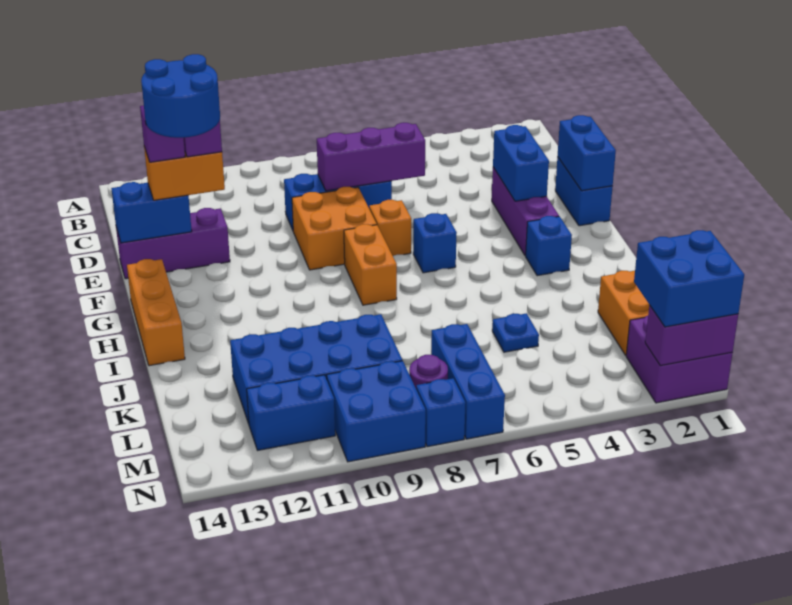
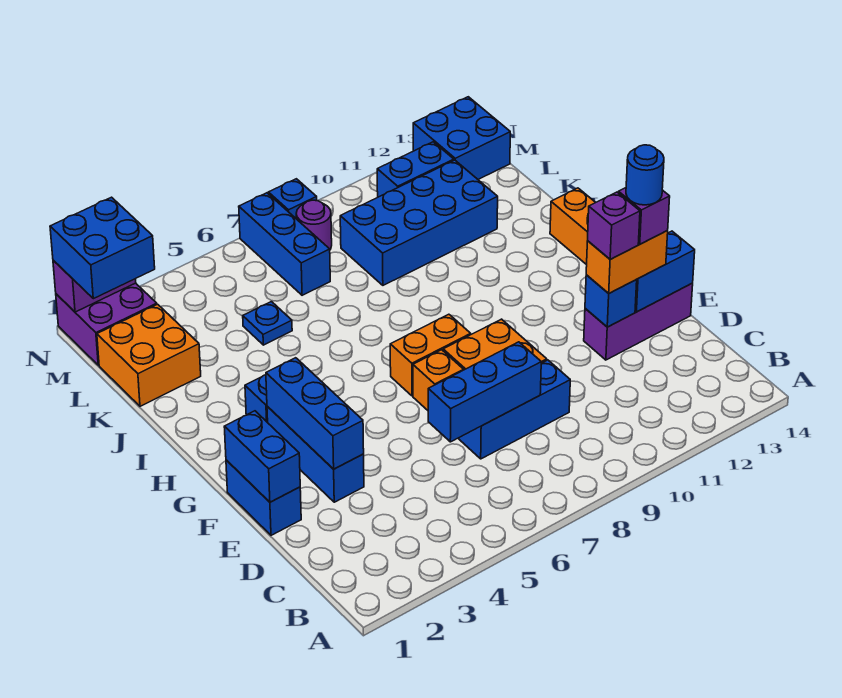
purple brick D6:D8 level 2 -> blue brick D6:D8 level 2
purple brick E3:G3 level 1 -> blue brick E3:G3 level 1
blue brick E3:F3 level 2 -> blue brick E3:G3 level 2
blue round brick E12:F13 level 5 -> blue round brick E13 level 5
blue brick G6 level 1 -> blue brick E12 level 2
orange brick G8:H8 level 1 -> orange brick G7:G8 level 1
blue brick M9:N10 level 1 -> blue brick M13:N14 level 1

